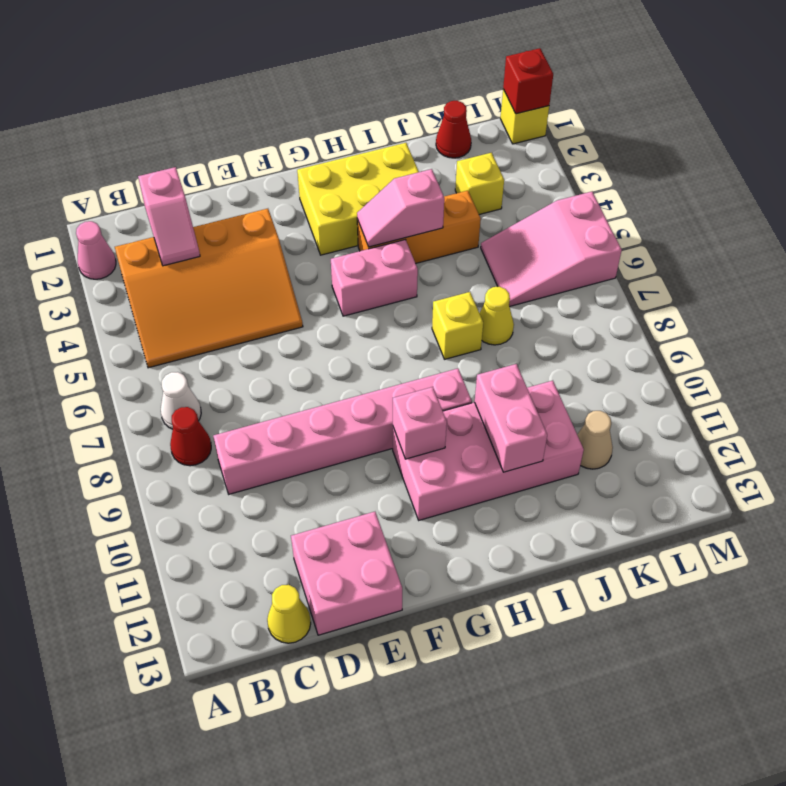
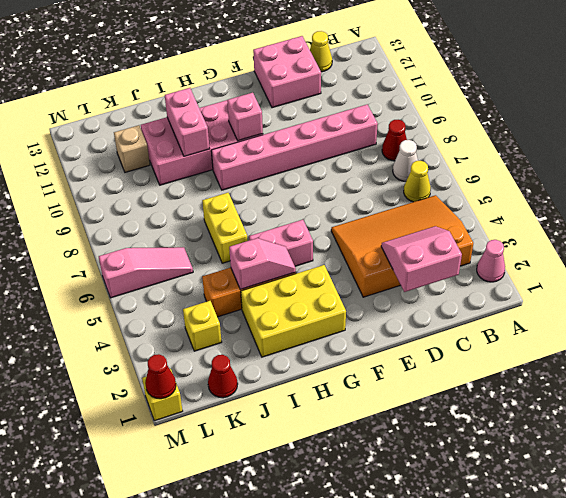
pink slope C2:C3 level 2 top 2 -> pink slope C2:D3 level 2 top 2
yellow brick I7 level 1 -> yellow brick I6:I7 level 1
yellow cone J7 level 1 -> yellow cone B6 level 1
pink slope K5:M6 level 1 top M -> pink slope K6:M6 level 1 top M
tan cone K11 level 1 -> tan brick K11 level 1
red brick M1 level 2 -> red cone M1 level 2

